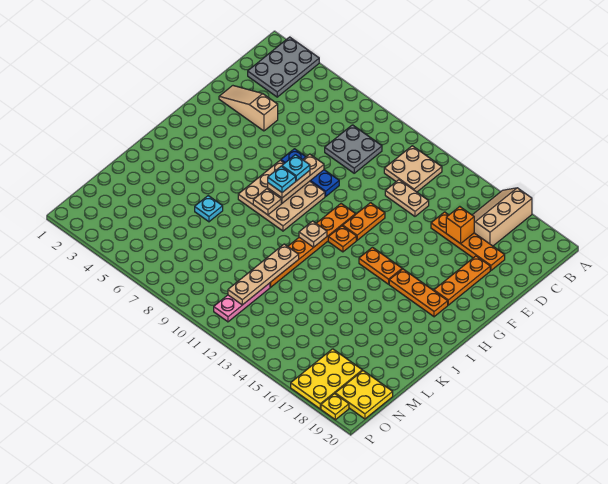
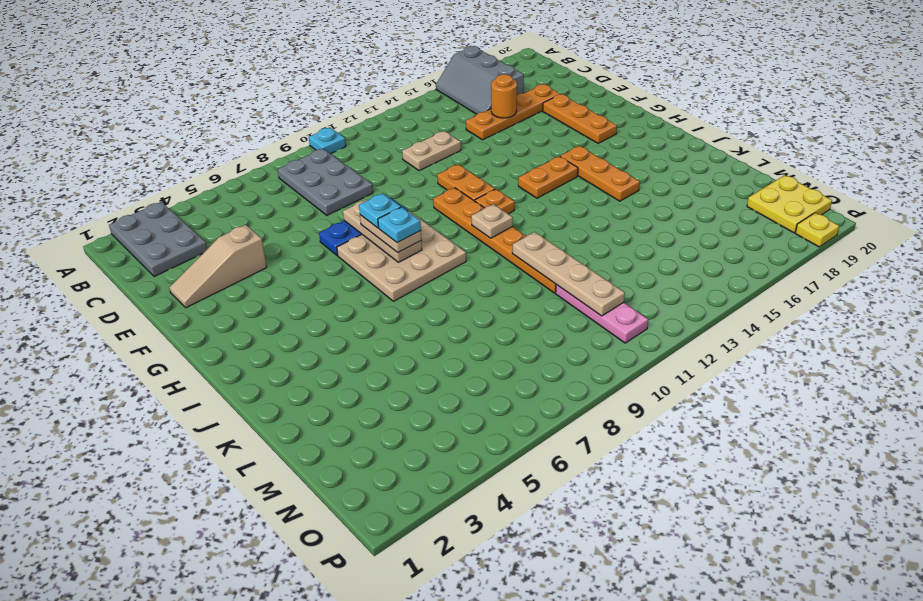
tan slope A16:C17 level 1 top 17 -> grey slope A16:C17 level 1 top 17
tan plate B11:C12 level 1 -> none
grey plate C8:D9 level 1 -> grey plate B8:D9 level 1
orange brick D16 level 2 -> orange round brick D16 level 2
orange plate H16:H18 level 1 -> orange plate H16:J16 level 1
tan plate I8 level 2 -> none
cyan plate K6 level 1 -> cyan plate A10 level 1
yellow plate N17:P18 level 1 -> none

